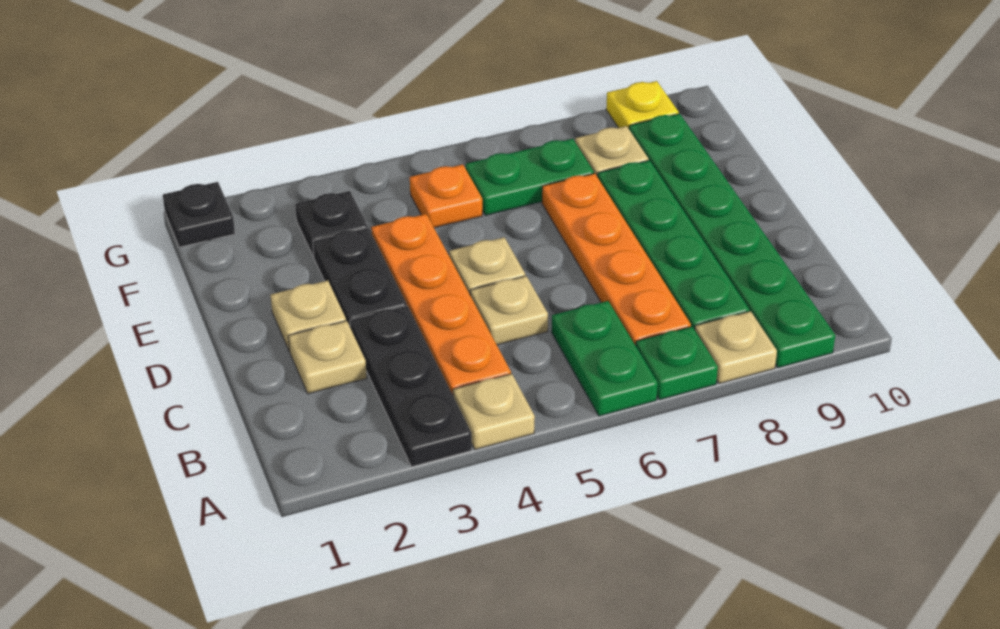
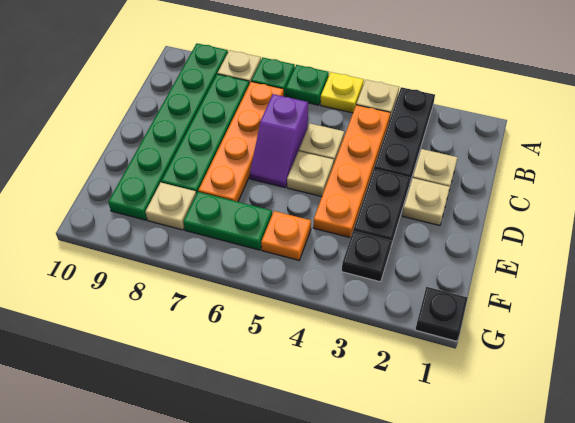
green plate A6:B6 level 1 -> green plate A6 level 1
none -> purple slope C6:D6 level 1 top C
yellow plate G9 level 1 -> yellow plate A5 level 1

